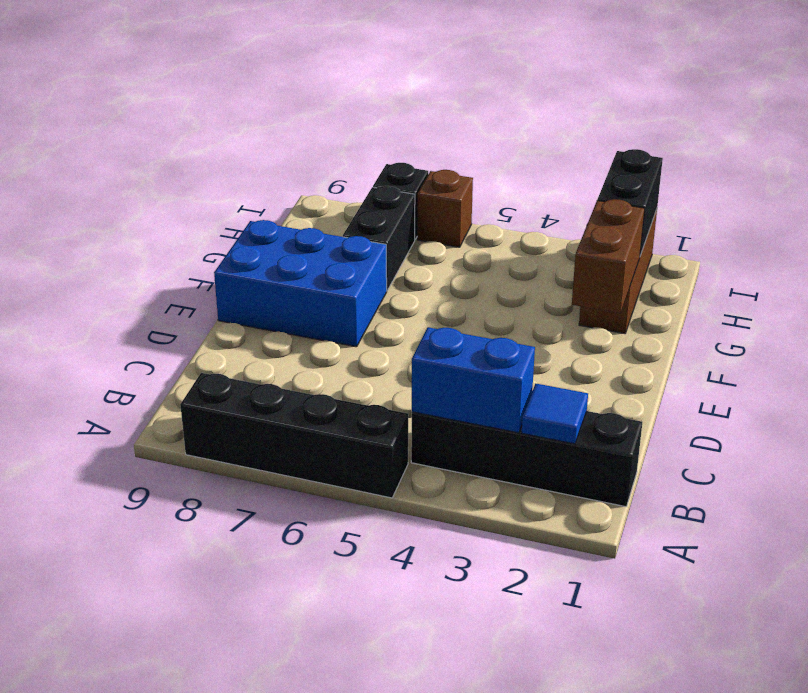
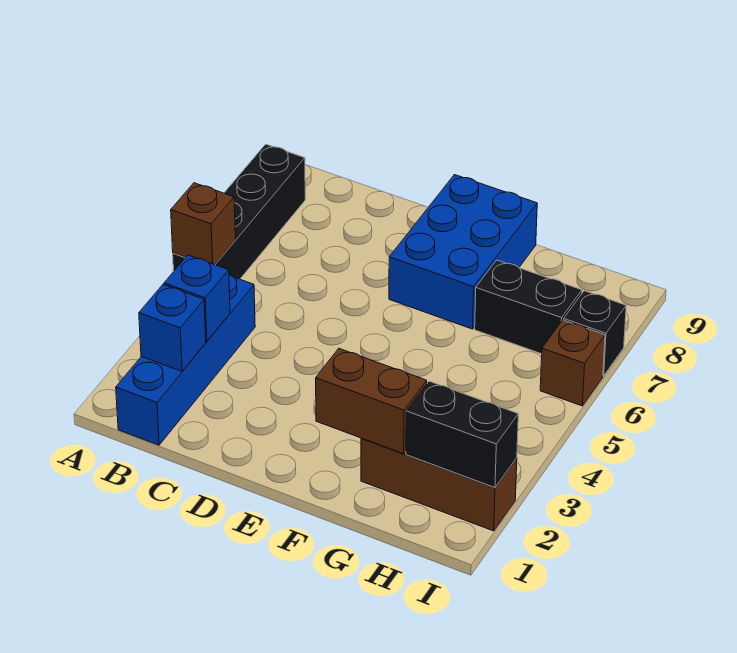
none -> brown brick A5 level 2
black brick B1:B4 level 1 -> blue brick B1:B4 level 1
blue tile B2 level 2 -> blue brick B2 level 2
blue brick B3:B4 level 2 -> blue brick B3 level 2

